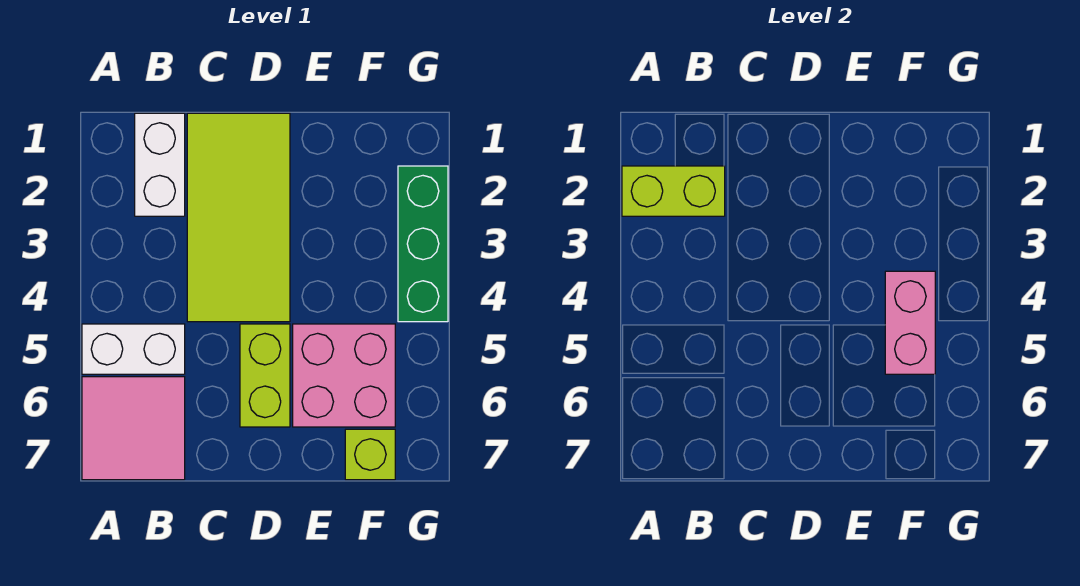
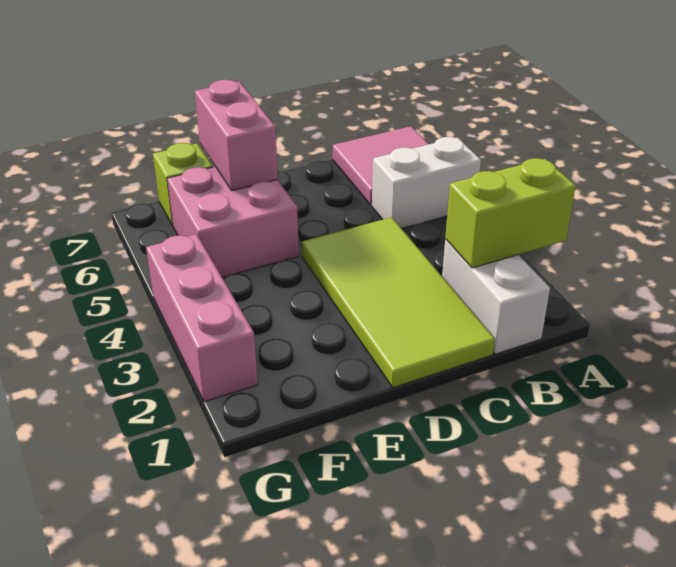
lime brick D5:D6 level 1 -> none
pink brick F4:F5 level 2 -> pink brick E6:E7 level 2
green brick G2:G4 level 1 -> pink brick G2:G4 level 1

